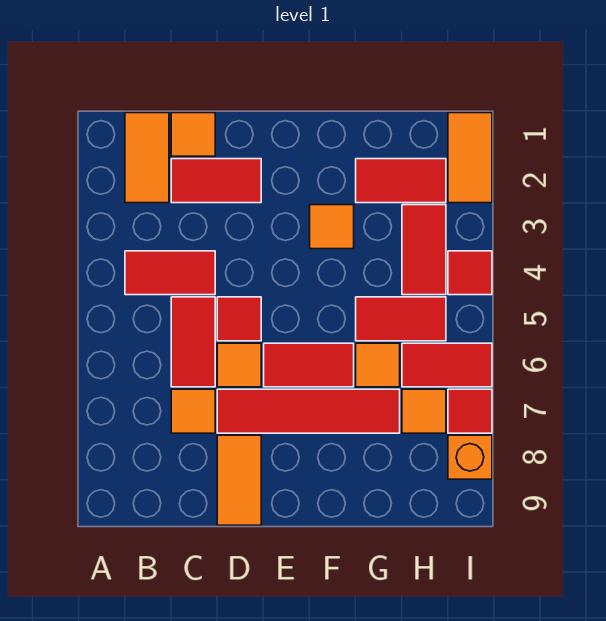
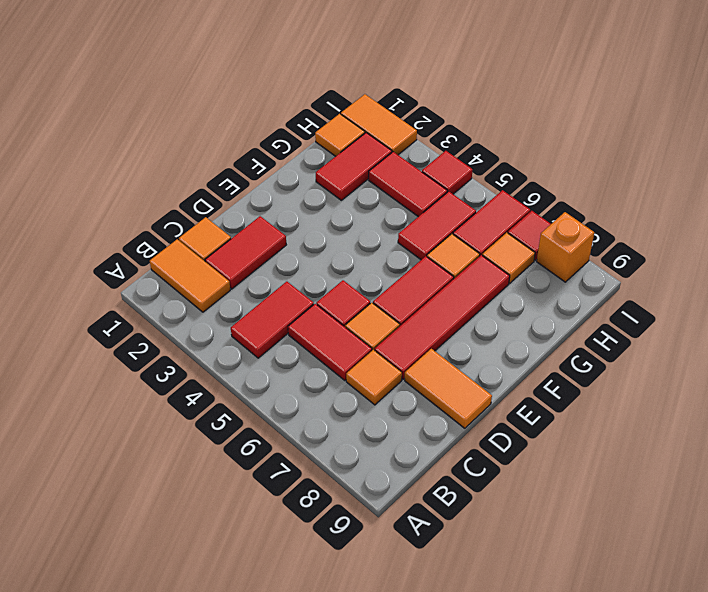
orange tile F3 level 1 -> orange tile H1 level 1

